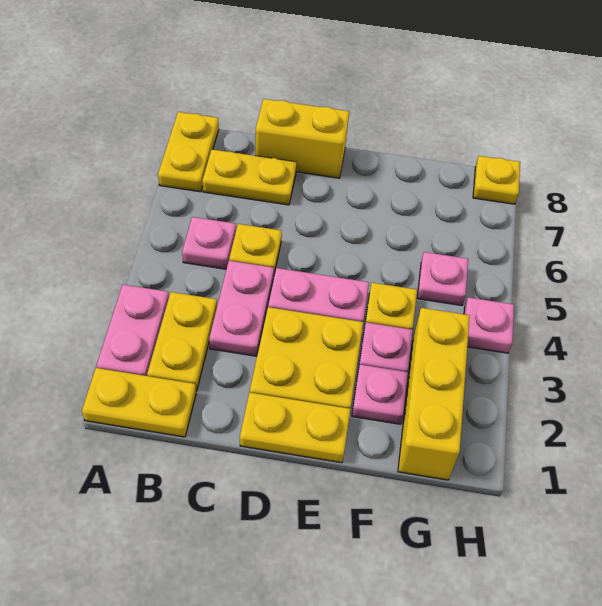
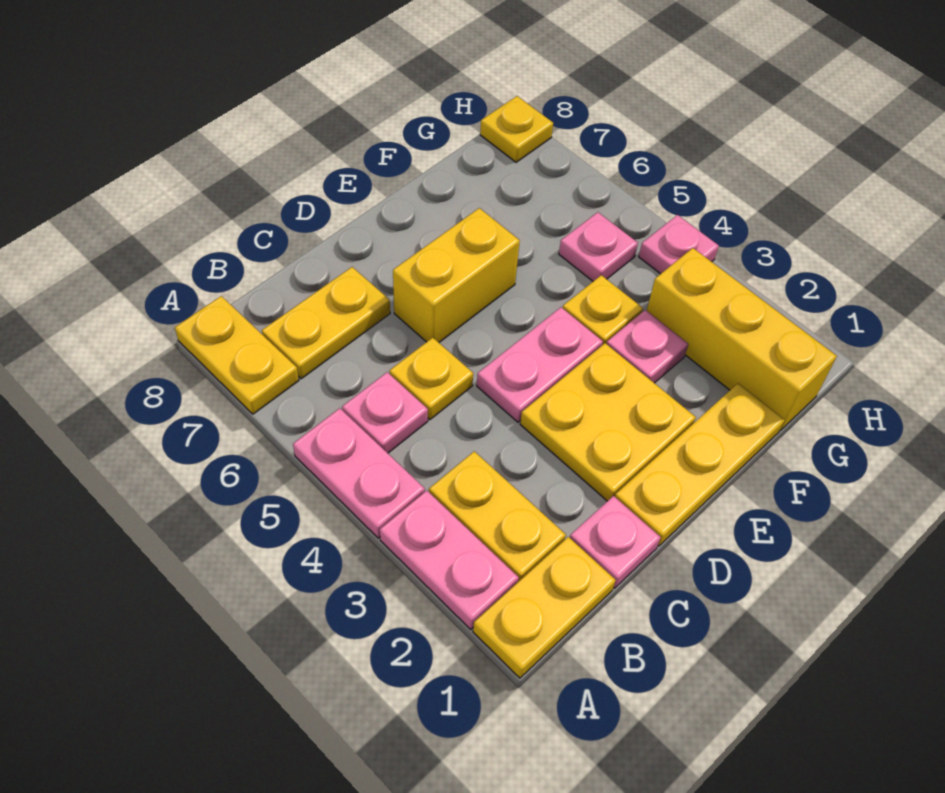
pink plate C3:C4 level 1 -> pink plate A4:A5 level 1
yellow brick C8:D8 level 1 -> yellow brick D6:E6 level 1
yellow plate D1:E1 level 1 -> yellow plate D1:F1 level 1
pink plate F2 level 1 -> pink plate C1 level 1

